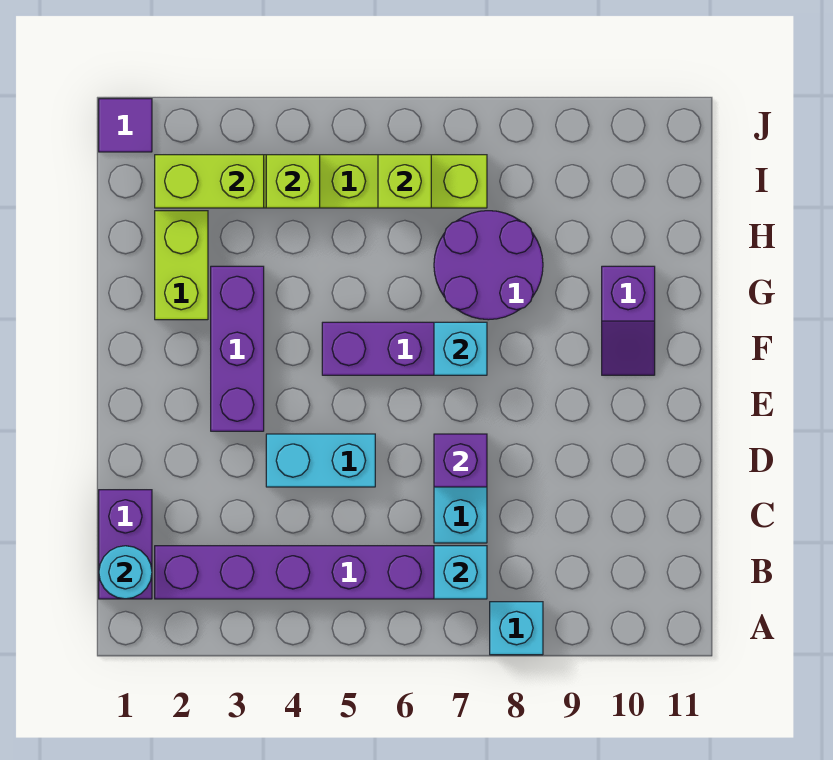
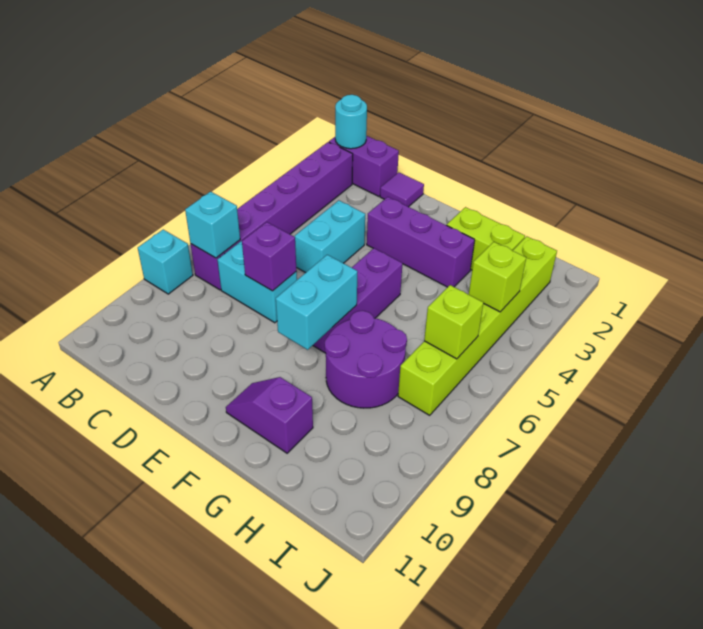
cyan brick F7 level 2 -> cyan brick F7:F8 level 2
lime brick I2:I3 level 2 -> none
purple tile J1 level 1 -> purple tile D1 level 1

